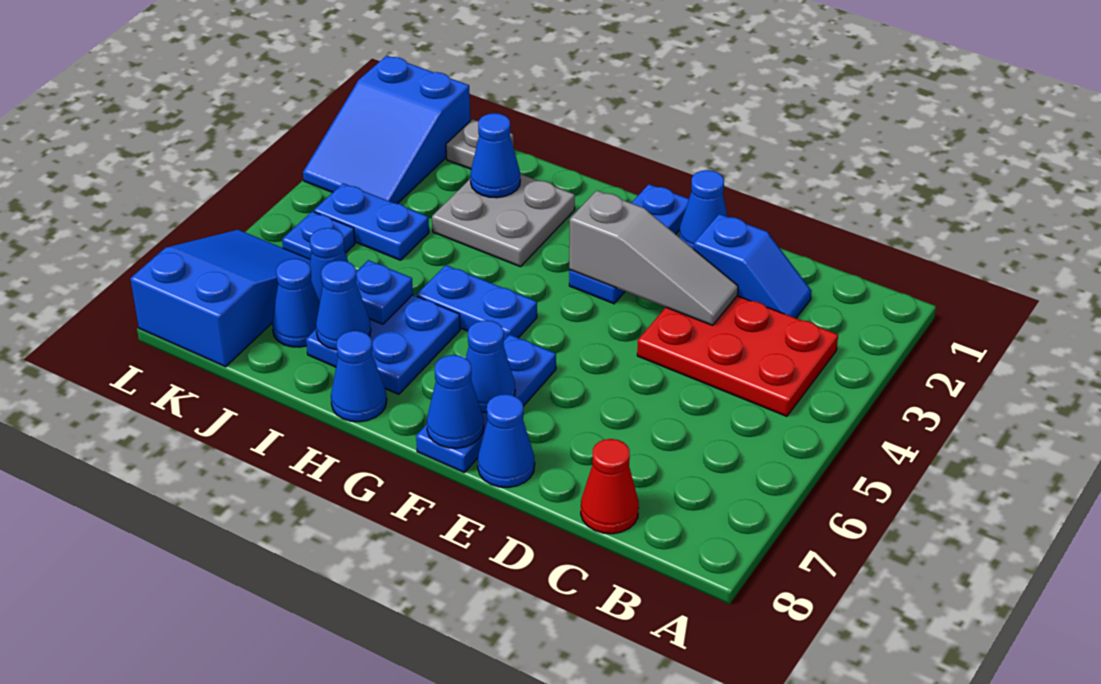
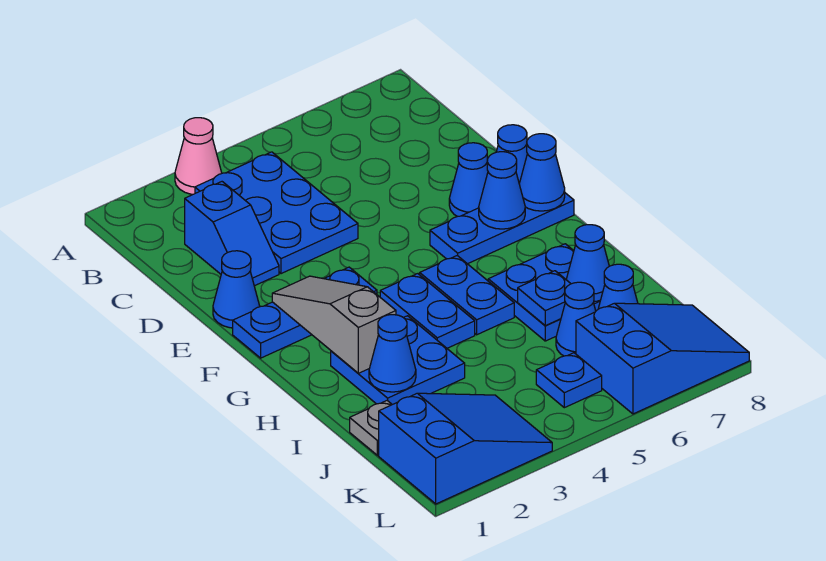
none -> pink cone A3 level 1
red plate B3:D4 level 1 -> blue plate B3:D4 level 1
blue slope C2:D2 level 1 top D -> blue slope C2:D2 level 1 top C
red cone C8 level 1 -> none
grey slope D3:F3 level 2 top F -> grey slope F2:H2 level 2 top H
grey plate H2:I3 level 1 -> blue plate H2:I3 level 1
blue cone H8 level 1 -> blue cone E7 level 1
blue plate J4:K4 level 1 -> blue plate G4:H4 level 1
blue slope K6:L8 level 1 top 8 -> blue slope K6:L8 level 1 top 6

